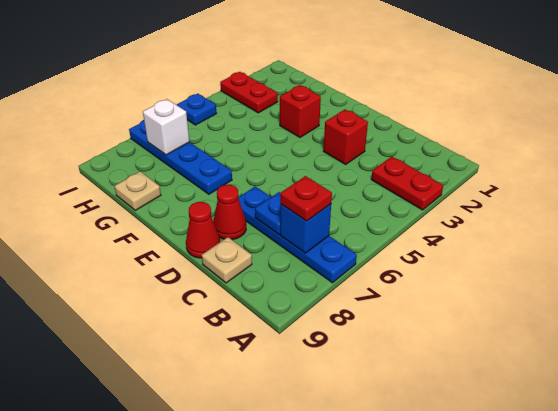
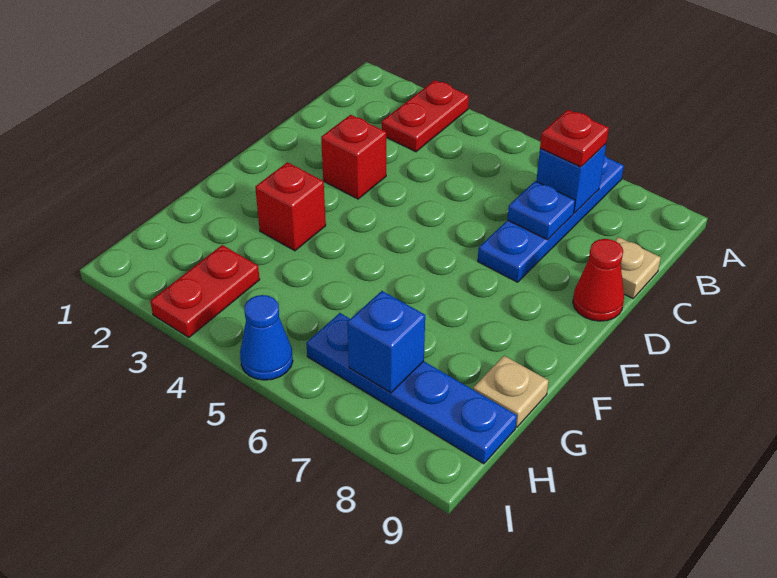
red cone D8 level 1 -> none
blue plate F7:I7 level 1 -> blue plate H6:H9 level 1
white brick H7 level 2 -> blue brick H7 level 2
blue plate I5 level 1 -> blue cone I5 level 1

